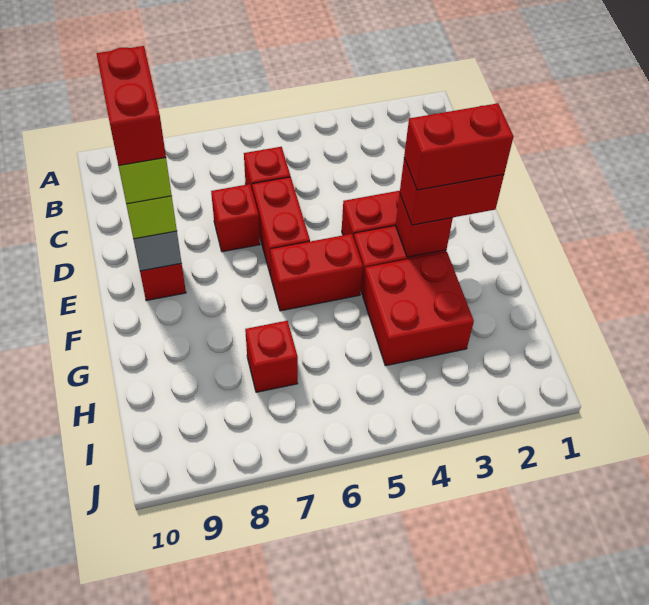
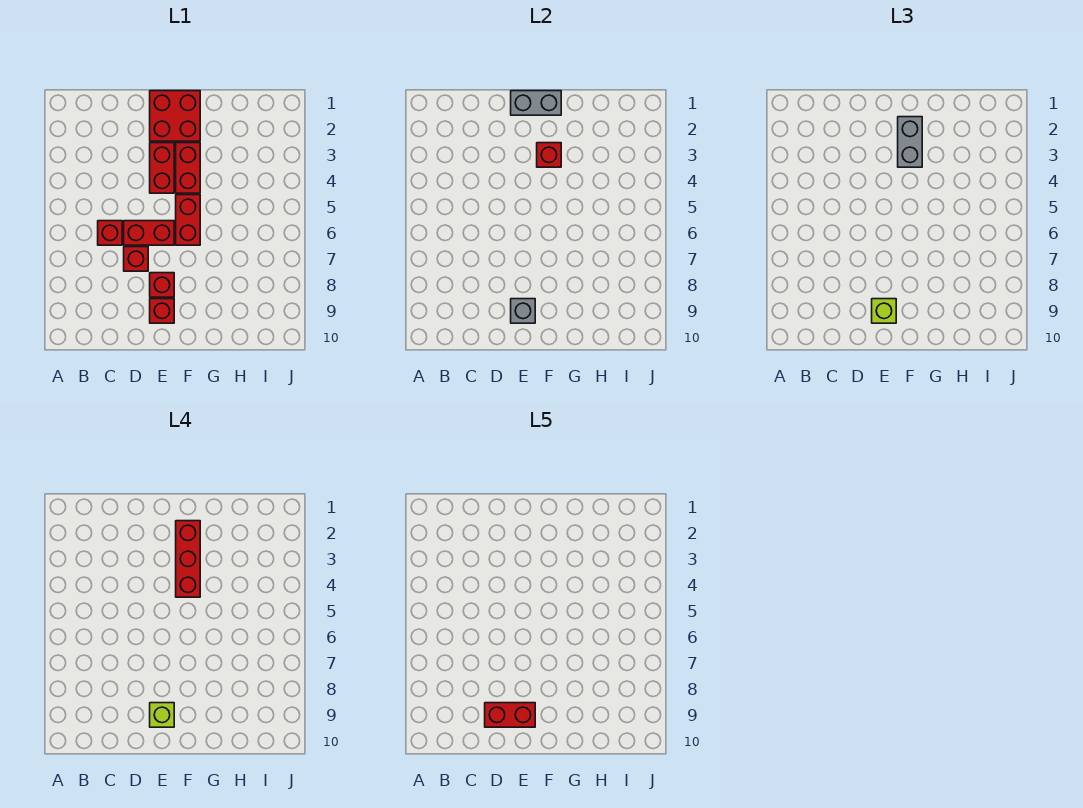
none -> grey brick E1:F1 level 2
red brick F2:F3 level 3 -> grey brick F2:F3 level 3
red brick F2:F3 level 4 -> red brick F2:F4 level 4
red brick G3:H4 level 1 -> red brick E1:F2 level 1
red brick H7 level 1 -> red brick E8 level 1

